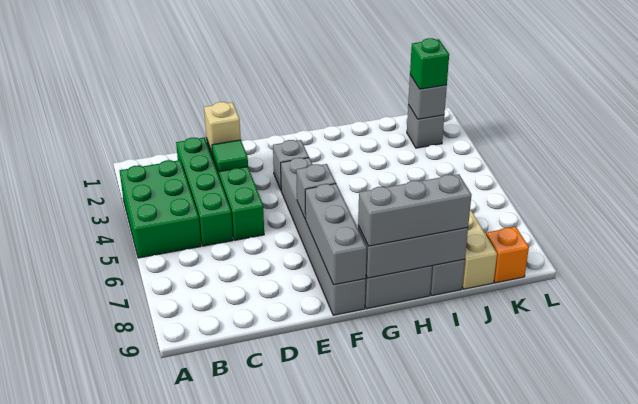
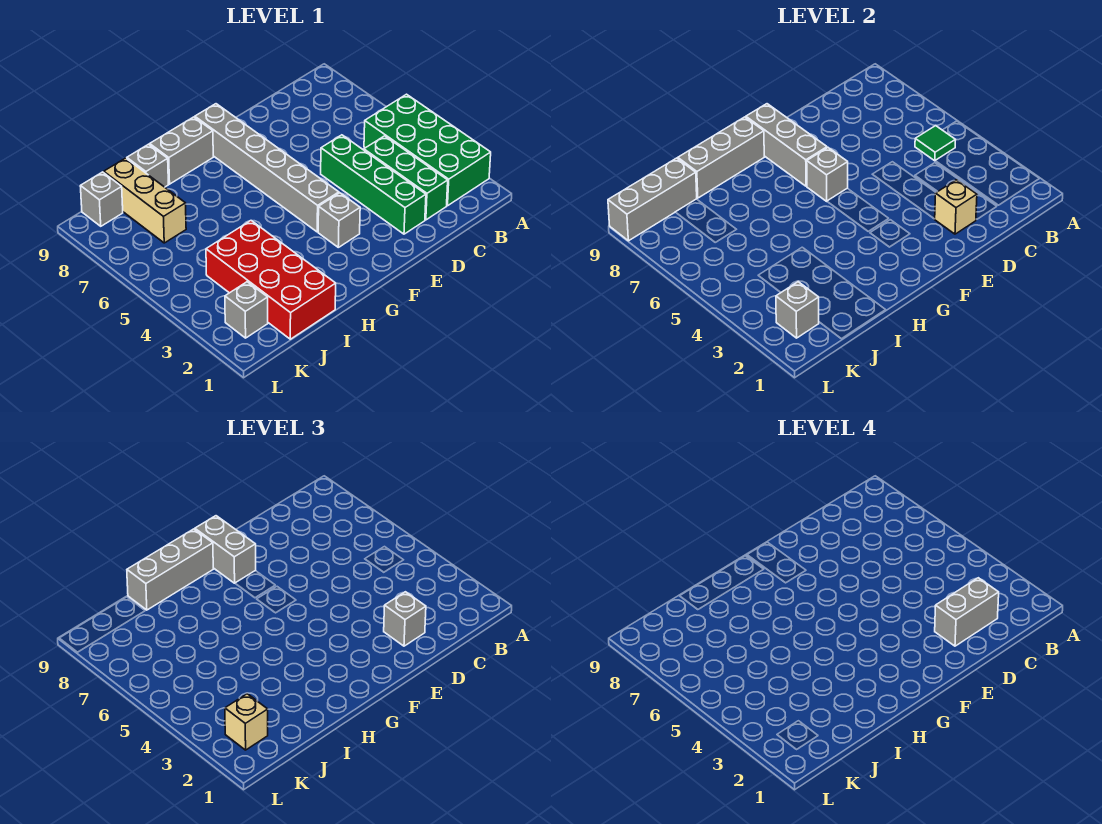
green brick A3:B5 level 1 -> green brick A2:B5 level 1
green brick C2:C5 level 1 -> green brick C2:C4 level 1
none -> grey brick C2:D2 level 4
none -> grey brick D2 level 3
green tile D3 level 2 -> green tile B5 level 2
none -> grey brick F8:F9 level 3
none -> red brick I1:J4 level 1
none -> grey brick J9:L9 level 2
green brick K2 level 3 -> tan brick K2 level 3
orange brick K9 level 1 -> grey brick K9 level 1

